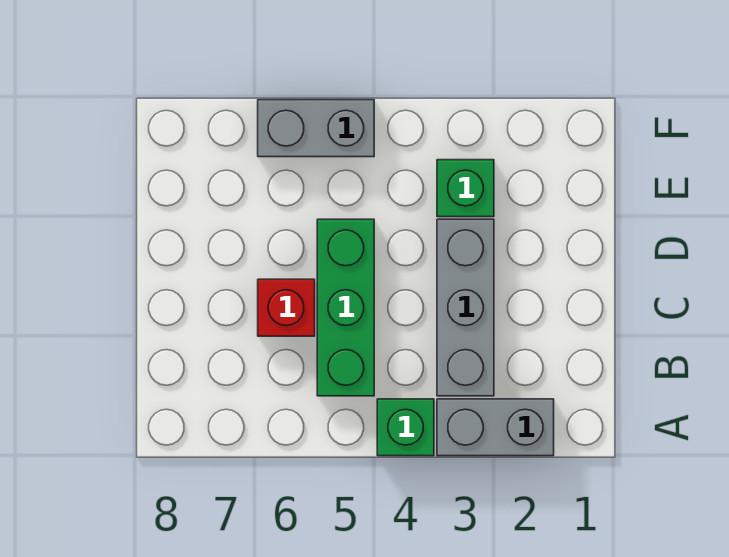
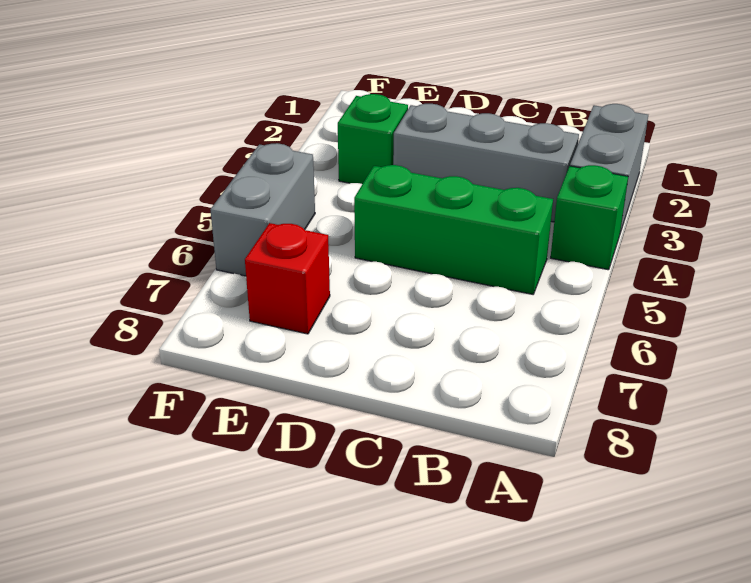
red brick C6 level 1 -> red brick E7 level 1

